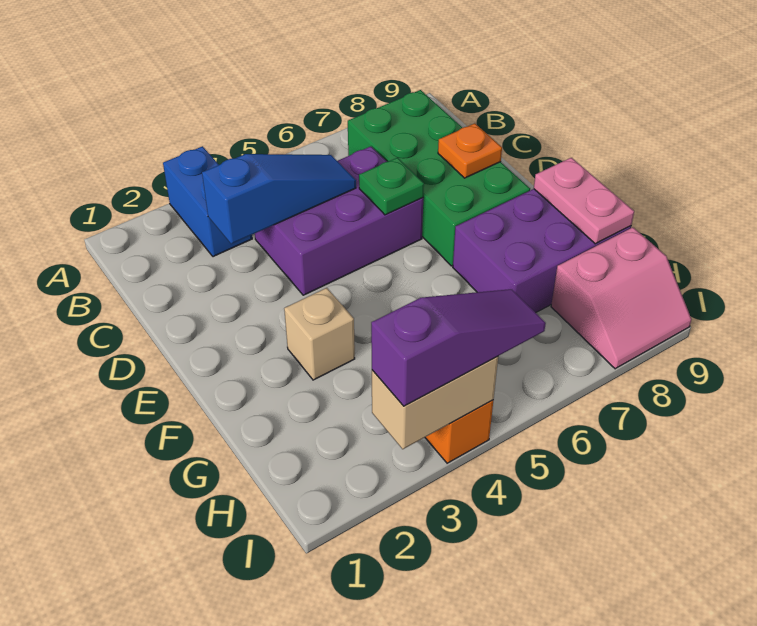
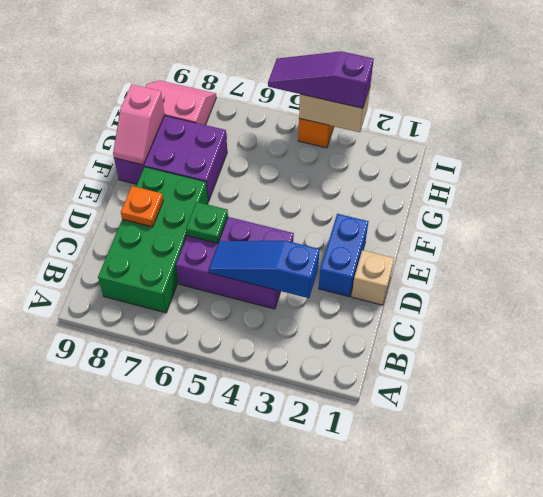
blue brick A3:B3 level 1 -> blue brick D2:E2 level 1
tan brick F3 level 1 -> tan brick D1 level 1
pink plate F9:G9 level 2 -> pink slope F9:G9 level 2 top G

